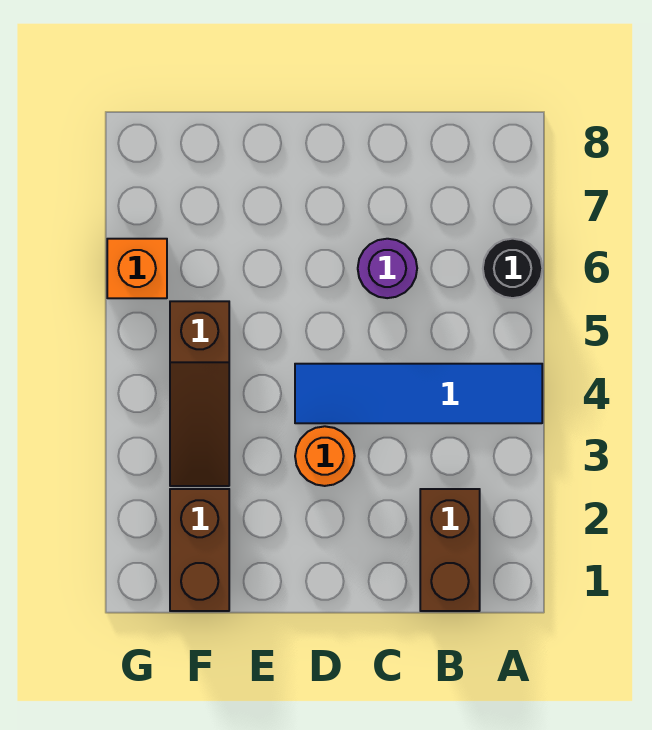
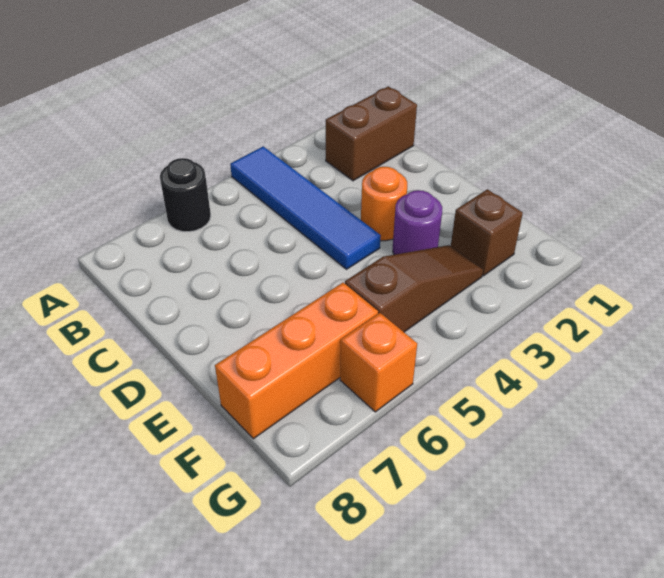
purple round brick C6 level 1 -> purple round brick E3 level 1
brown brick F1:F2 level 1 -> brown brick F2 level 1
none -> orange brick F6:F8 level 1

